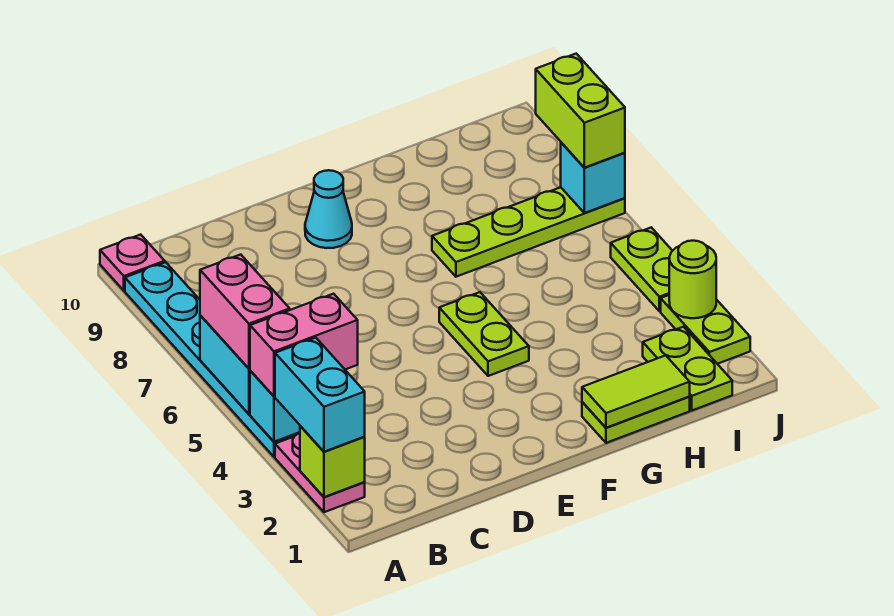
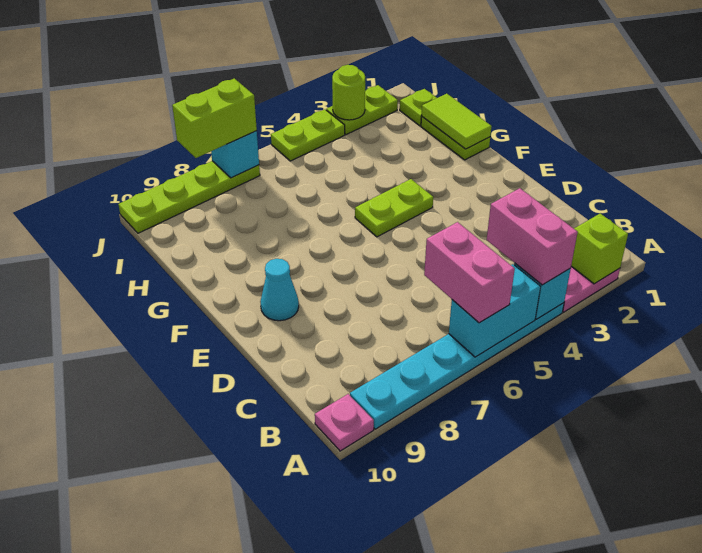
cyan brick A2:A3 level 3 -> none
pink brick A5:A6 level 3 -> pink brick A6:B6 level 3
lime plate G7:J7 level 1 -> lime plate J7:J10 level 1
lime plate I1:I2 level 1 -> lime plate I1 level 1

